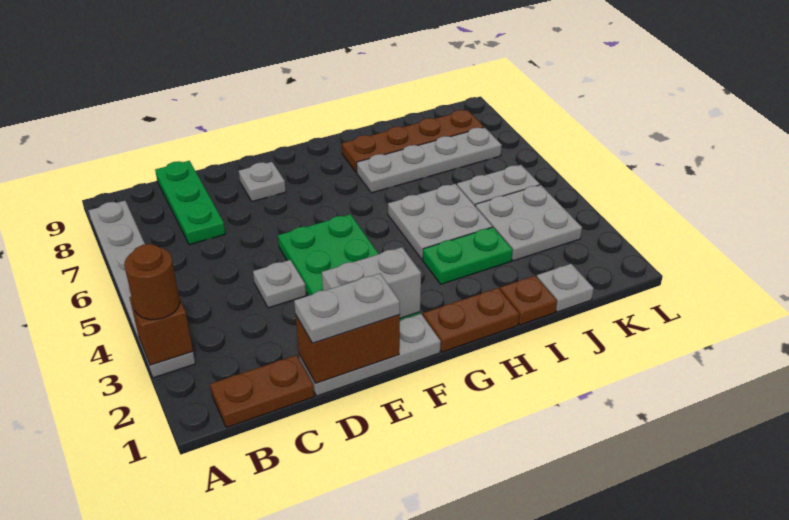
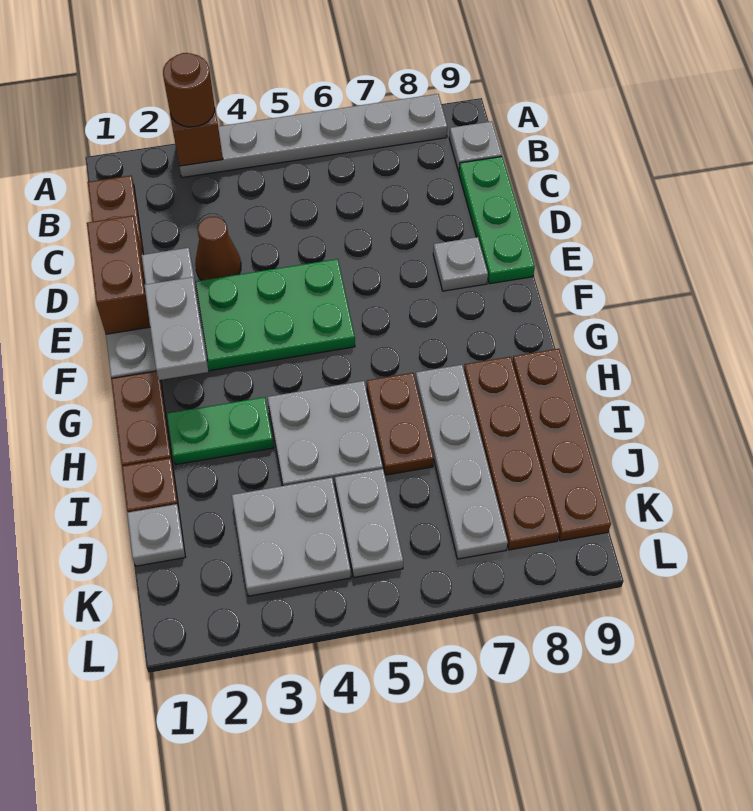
green plate C7:C9 level 1 -> green plate C9:E9 level 1
grey plate D1:E1 level 3 -> grey plate F2:G2 level 3
none -> brown cone D3 level 1
grey plate D4 level 1 -> grey plate B9 level 1
green plate H3:I3 level 1 -> green plate H2:H3 level 1
none -> brown plate H6:I6 level 1
none -> brown plate H9:K9 level 1

